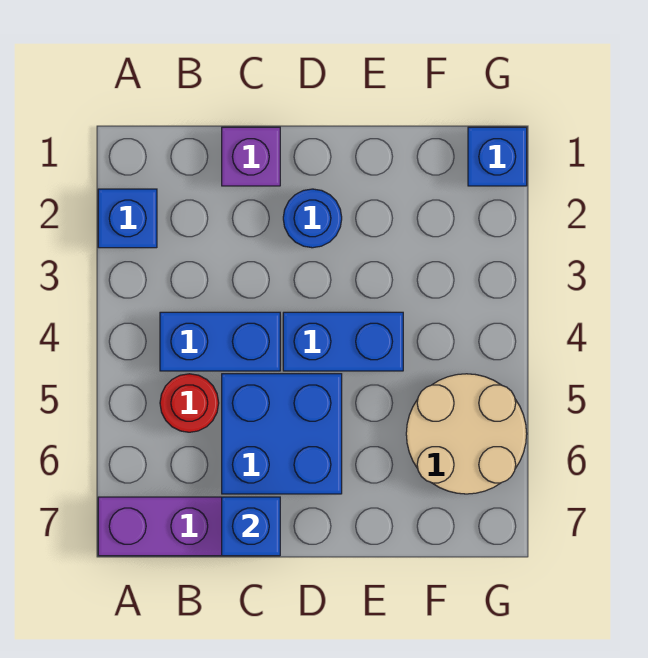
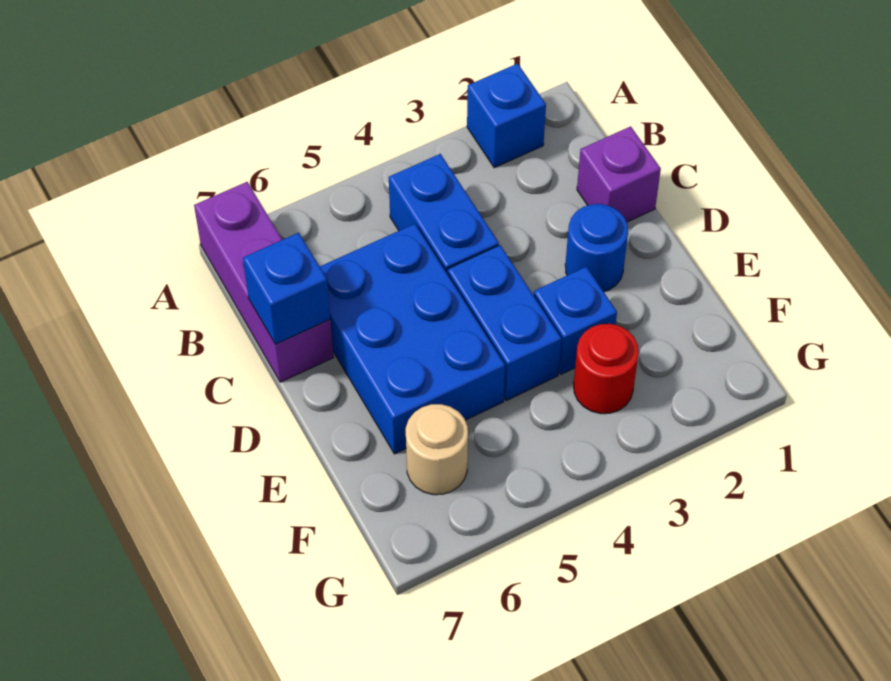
red round brick B5 level 1 -> red round brick F3 level 1
blue brick C5:D6 level 1 -> blue brick C5:E6 level 1
tan round brick F5:G6 level 1 -> tan round brick F6 level 1
blue brick G1 level 1 -> blue brick E3 level 1

